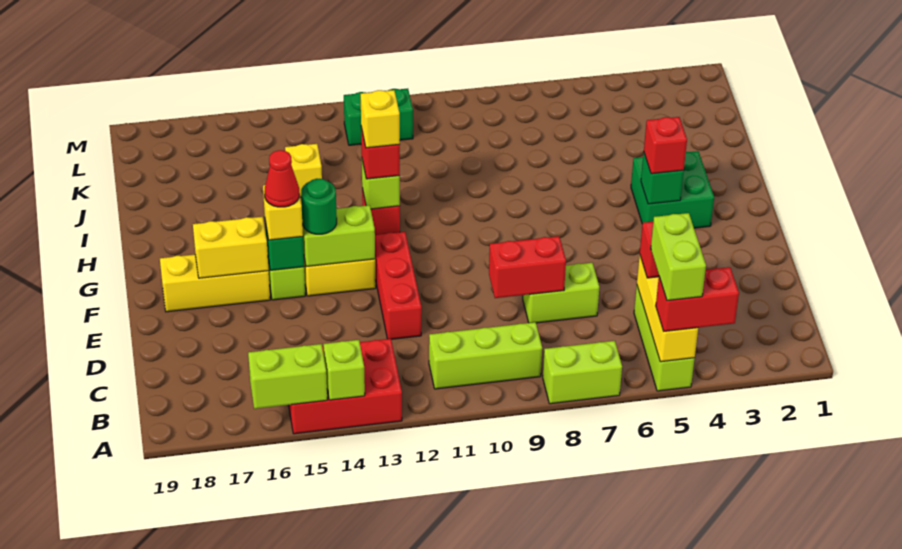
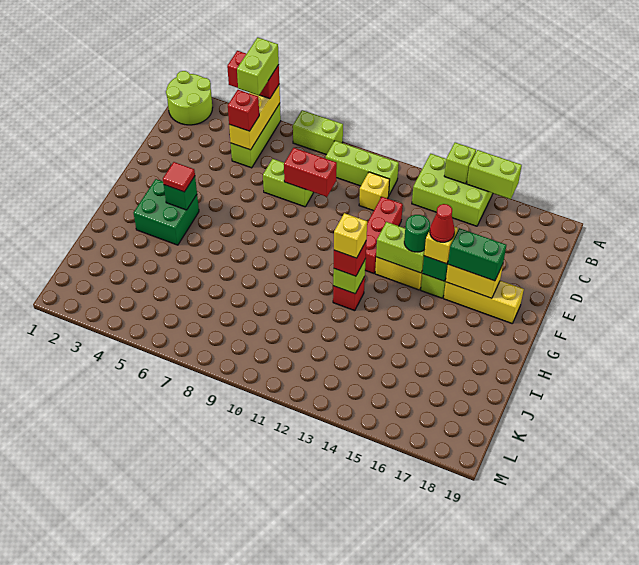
none -> lime round brick A1:B2 level 1
red brick A13:B15 level 1 -> lime brick A13:B15 level 1
red brick G4 level 3 -> red tile G4 level 3
yellow brick J14 level 1 -> yellow brick C11 level 1
green brick L11:L12 level 1 -> green brick F16:F17 level 3

